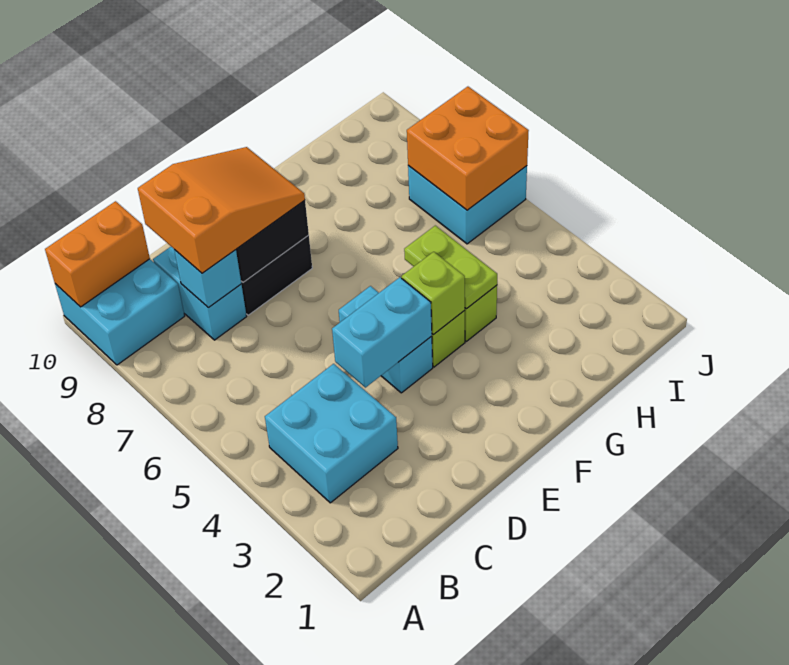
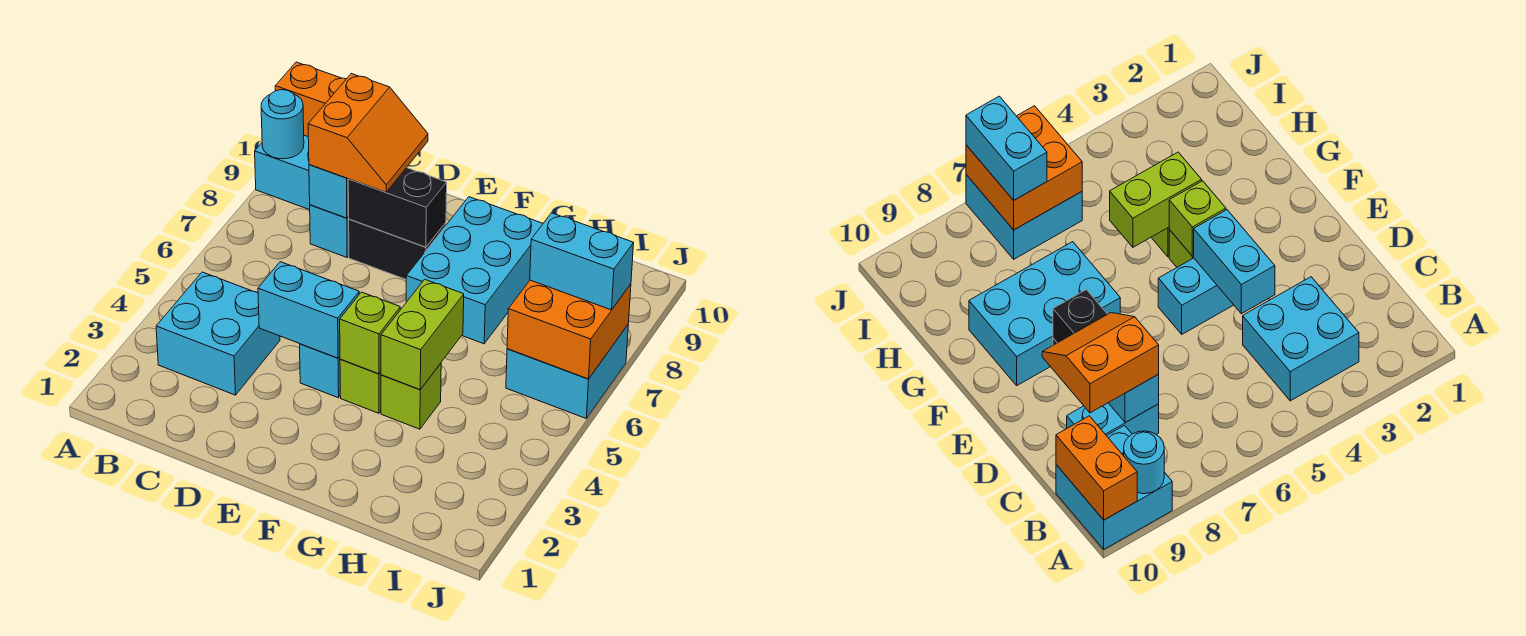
none -> cyan round brick A9 level 2
orange slope C8:E9 level 3 top C -> orange slope C8:D9 level 3 top C
none -> cyan brick F7:G9 level 1
lime plate G4:G5 level 2 -> lime brick G4:G5 level 2
none -> cyan brick I7:J7 level 3

